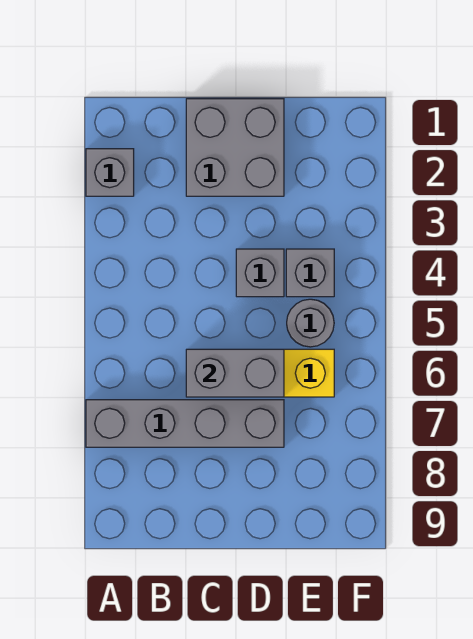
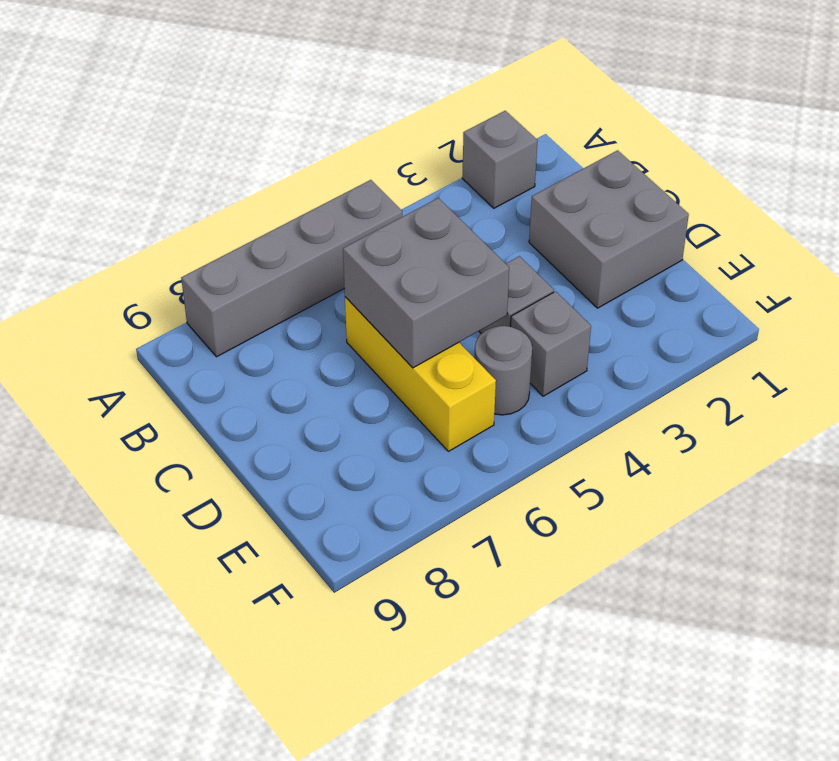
grey brick A7:D7 level 1 -> grey brick A5:A8 level 1
grey brick C6:D6 level 2 -> grey brick C5:D6 level 2

